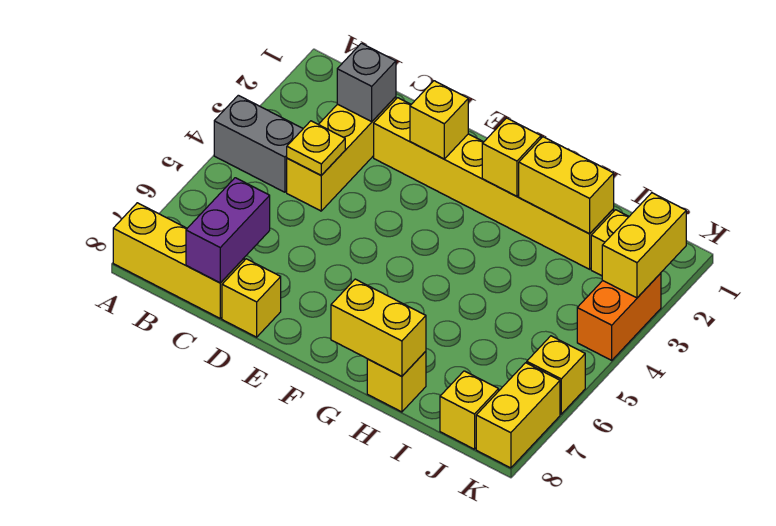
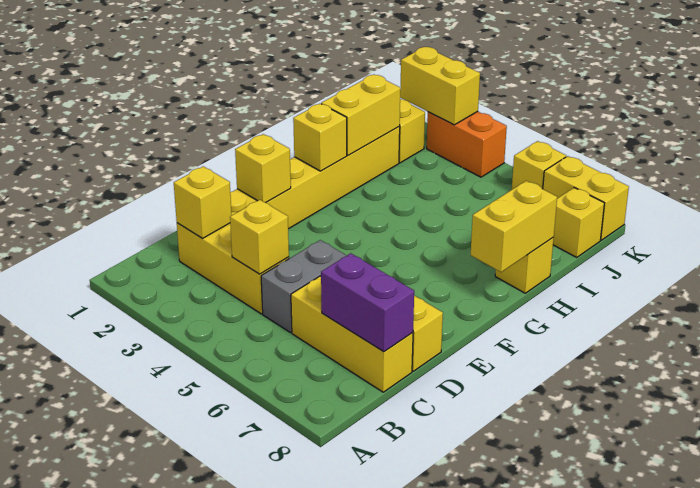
grey brick A4:B4 level 1 -> grey brick C5:D5 level 1
yellow brick A8:C8 level 1 -> yellow brick C6:C8 level 1
grey brick C2 level 2 -> yellow brick C2 level 2
yellow plate C4 level 2 -> yellow brick C4 level 2

